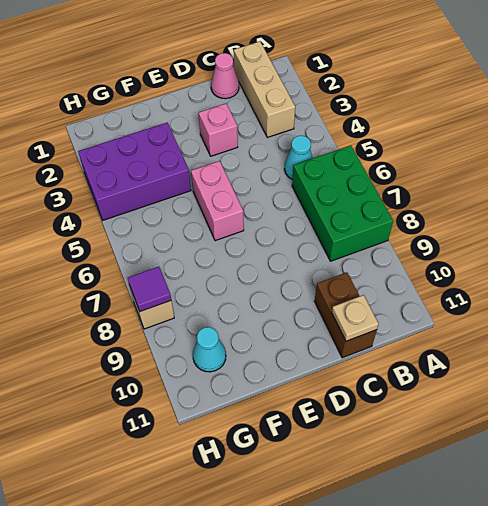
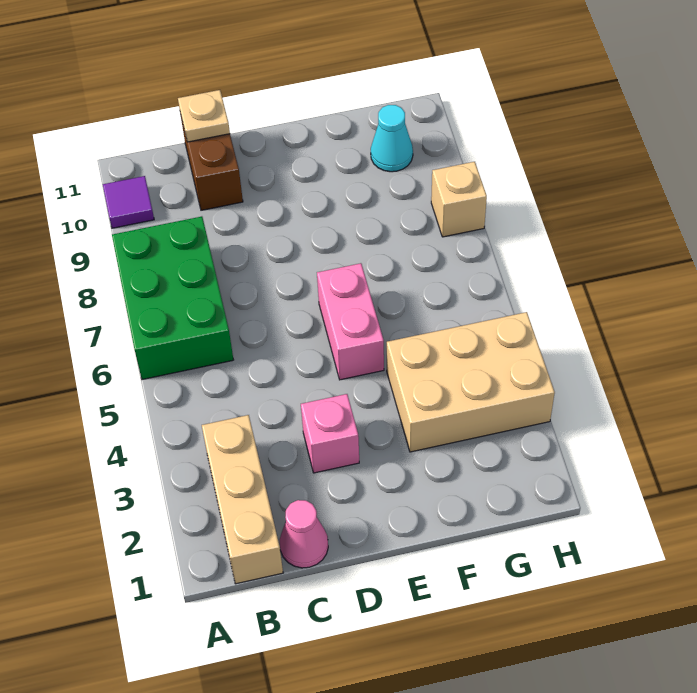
cyan cone B5 level 1 -> none
purple brick F3:H4 level 1 -> tan brick F3:H4 level 1
purple tile H8 level 2 -> purple tile A10 level 1

